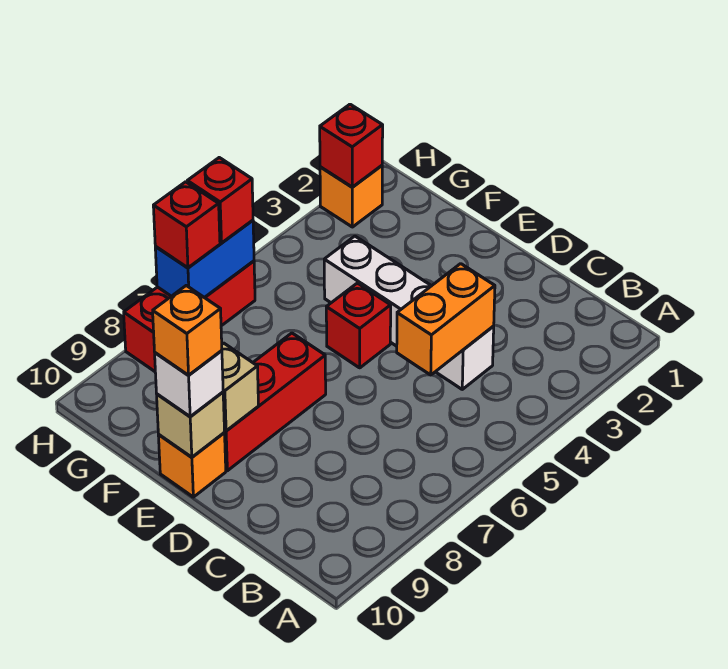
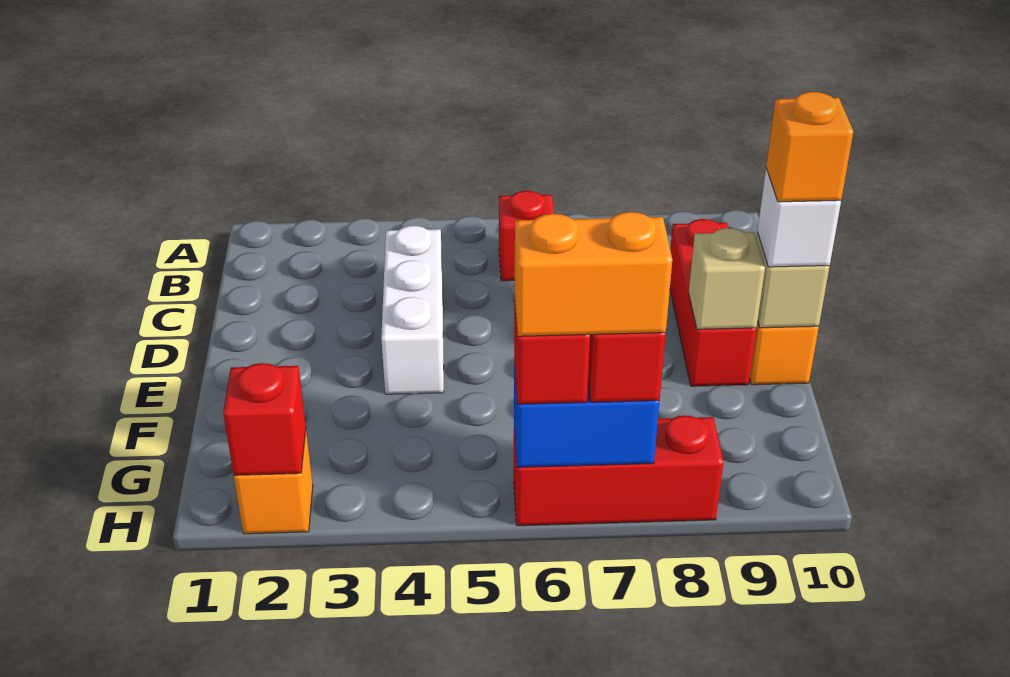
white brick C4:F4 level 1 -> white brick C4:E4 level 1
orange brick C4:C5 level 2 -> orange brick H6:H7 level 4
red brick E5 level 1 -> red brick B6 level 1
red brick E7:E9 level 1 -> red brick C9:E9 level 1

